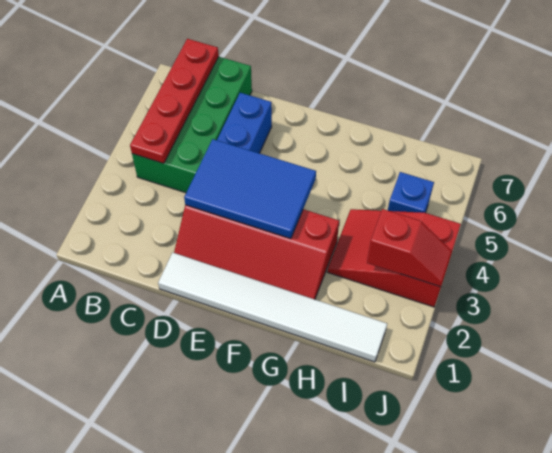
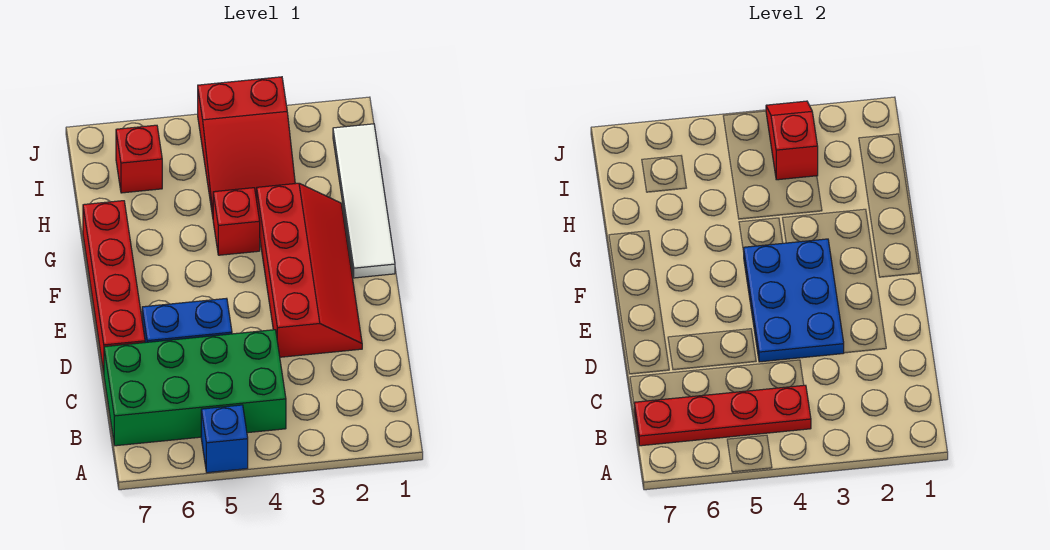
white tile D1:I1 level 1 -> white tile F1:I1 level 1
blue tile D3:F4 level 2 -> blue plate D3:F4 level 2
none -> red brick D7:G7 level 1
none -> red brick G4 level 1
blue brick I5 level 1 -> blue brick A5 level 1
none -> red brick I6 level 1

